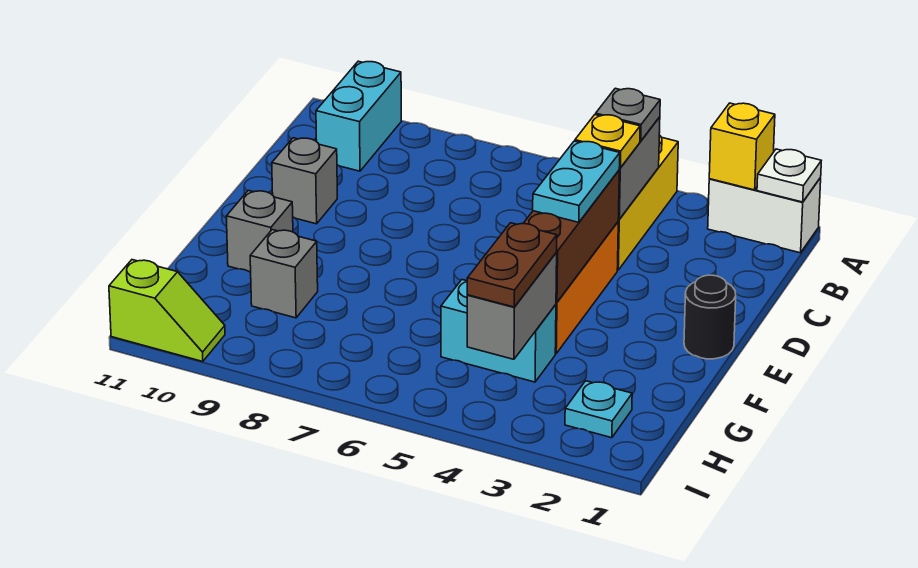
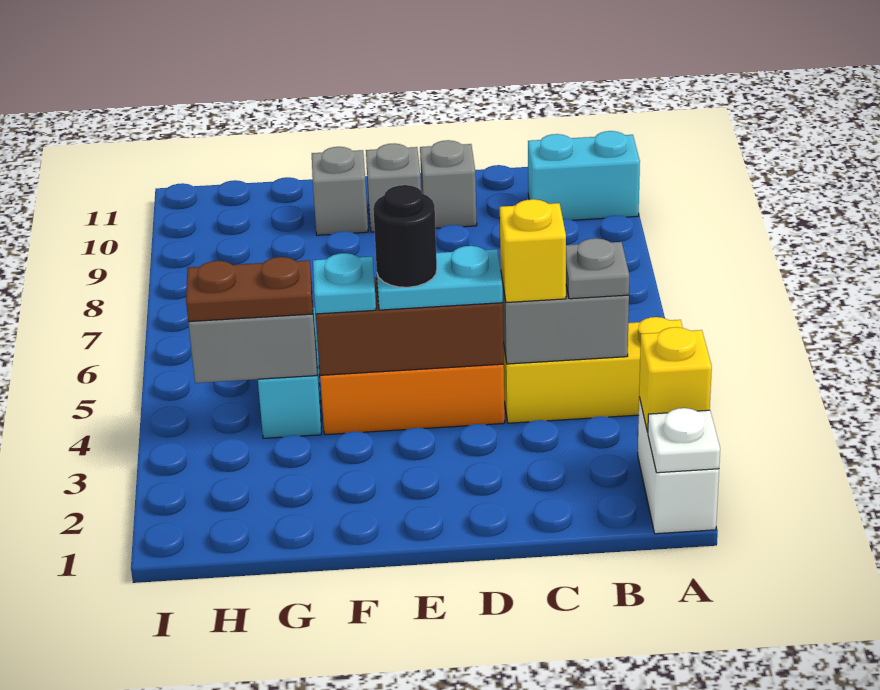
yellow plate C4 level 3 -> yellow brick C4 level 3
black round brick E1 level 1 -> black round brick E4 level 4
grey brick G9 level 1 -> grey brick E10 level 1
cyan plate H2 level 1 -> cyan plate F4 level 3
lime slope I10:I11 level 1 top 11 -> none

